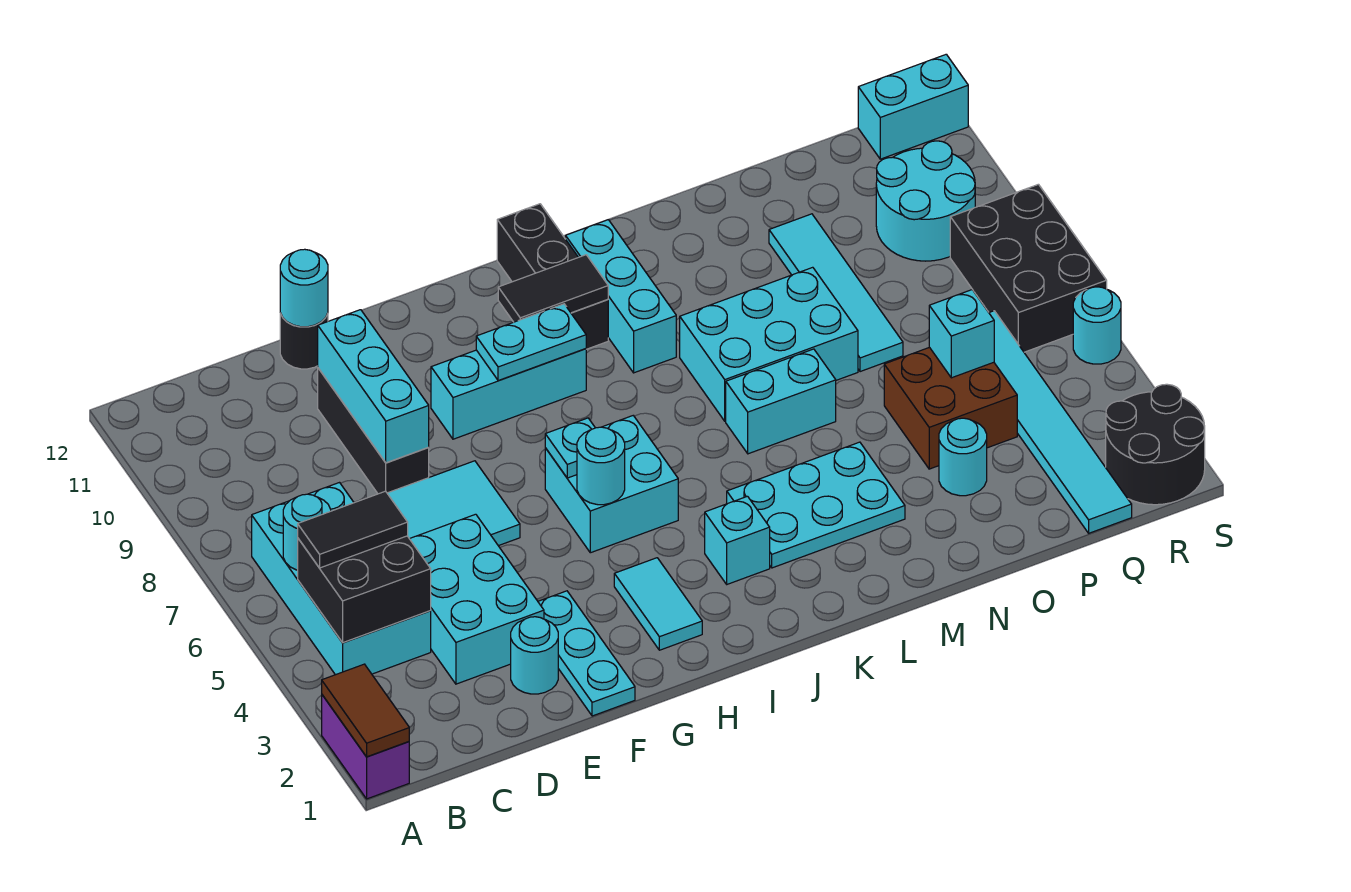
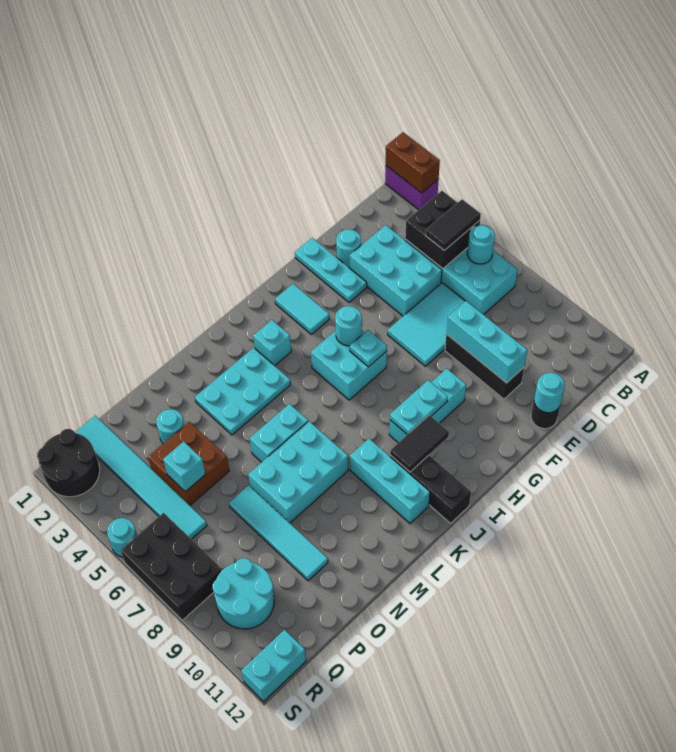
brown tile A1:A2 level 2 -> brown brick A1:A2 level 2

